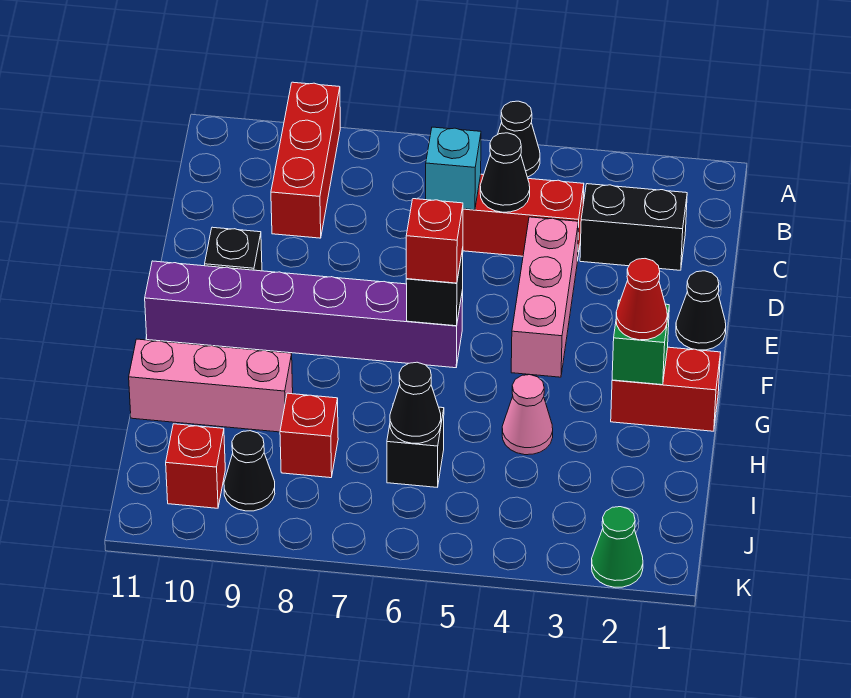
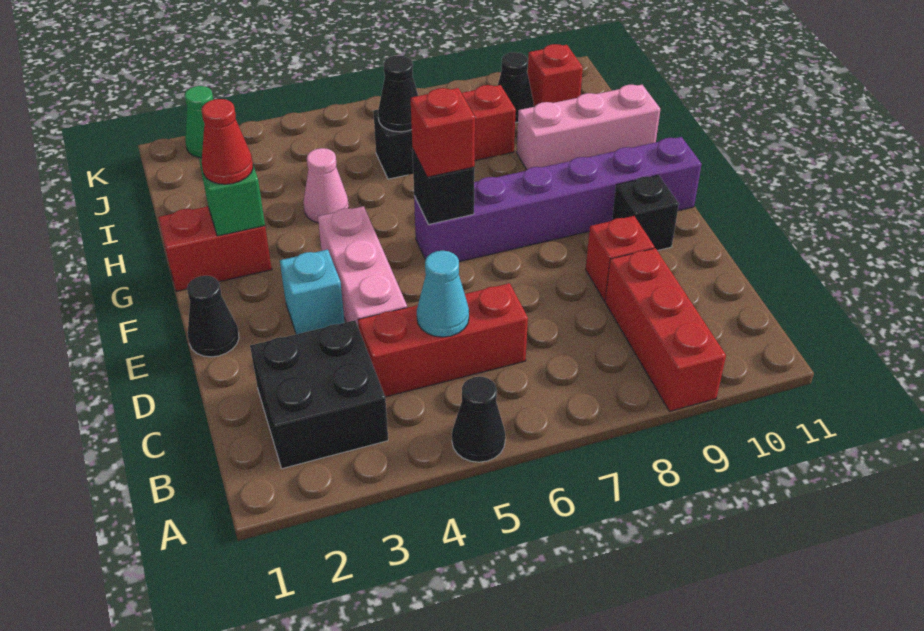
black brick C2:C3 level 1 -> black brick B2:C3 level 1
black cone C5 level 2 -> cyan cone C5 level 2
cyan brick C6 level 2 -> cyan brick E3 level 1
none -> red brick D9 level 1

